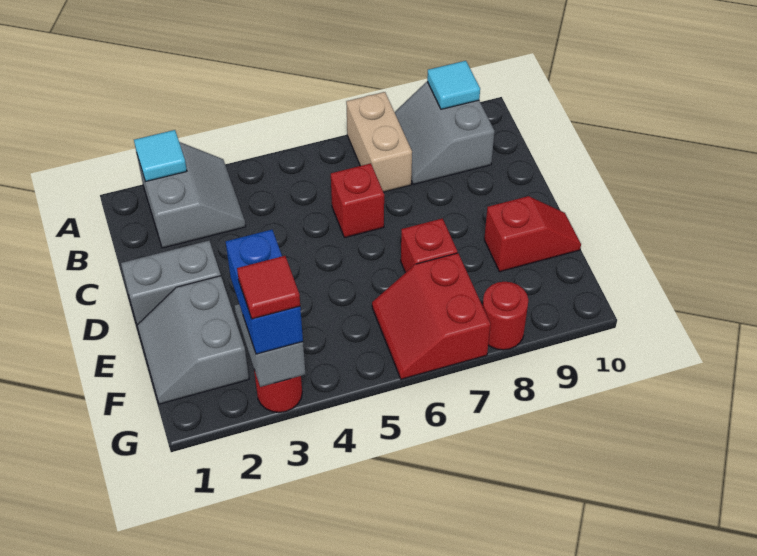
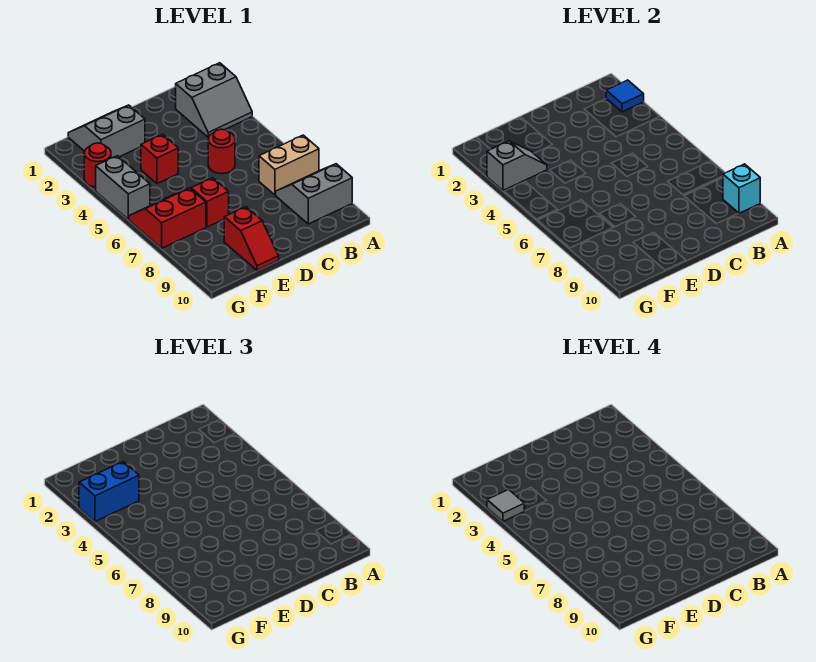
cyan tile A2 level 2 -> blue tile A2 level 2
cyan tile A9 level 2 -> cyan brick A9 level 2
red brick C6 level 1 -> red brick E4 level 1
grey brick D1:D2 level 1 -> grey brick G4:G5 level 1
red tile G3 level 4 -> grey tile G3 level 4
red round brick G8 level 1 -> red round brick C5 level 1

